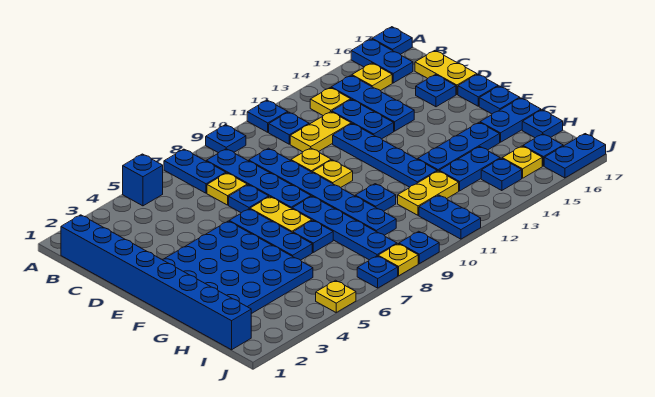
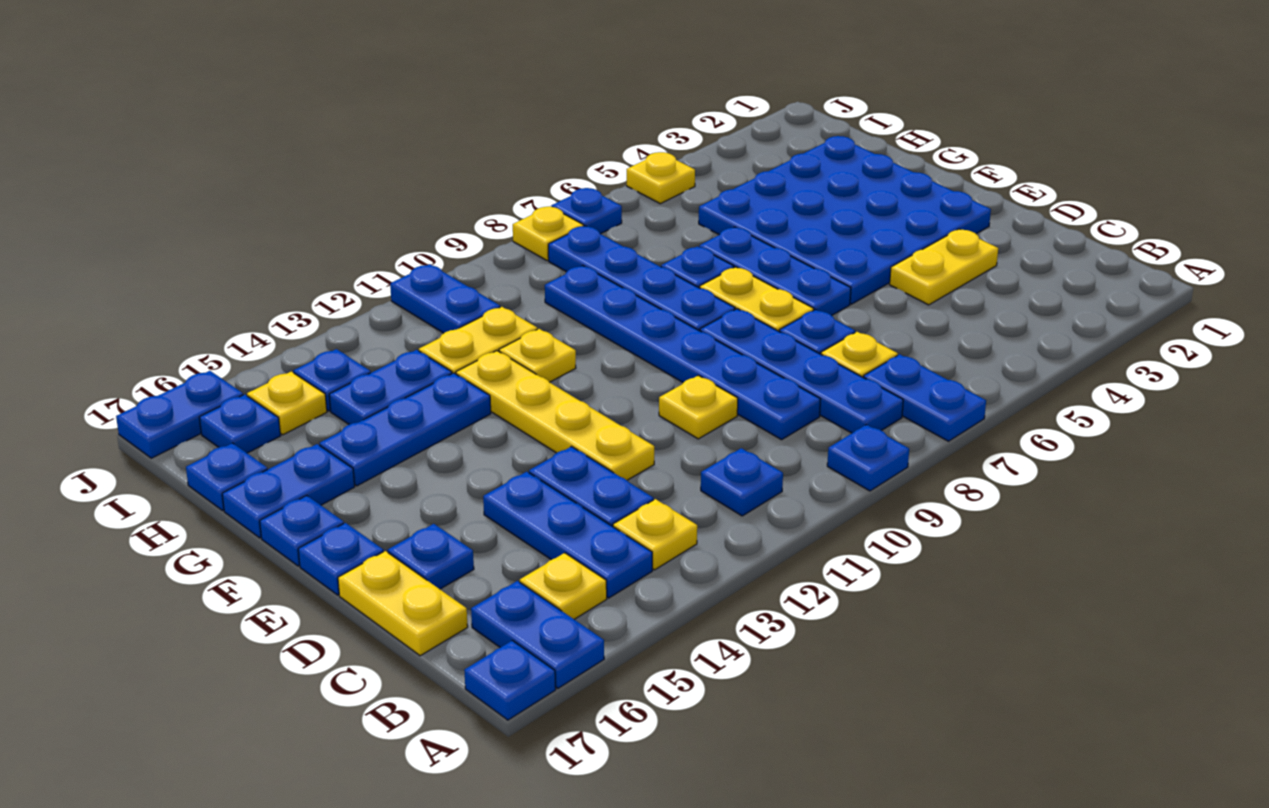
blue brick A5 level 1 -> none
blue plate A11 level 1 -> none
blue brick B1:I1 level 1 -> none
yellow plate C11:C12 level 1 -> yellow plate D3:D4 level 1
blue plate D12:G12 level 1 -> yellow plate D12:G12 level 1
yellow plate E10 level 1 -> yellow plate G11 level 1
blue plate G10 level 1 -> none
blue plate J9 level 1 -> none

